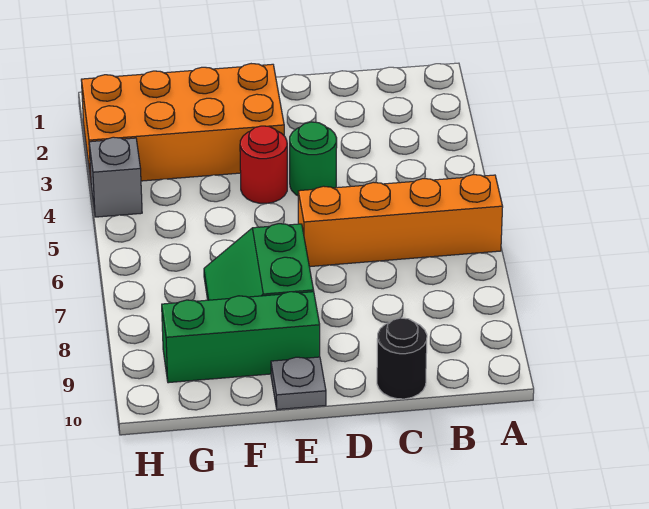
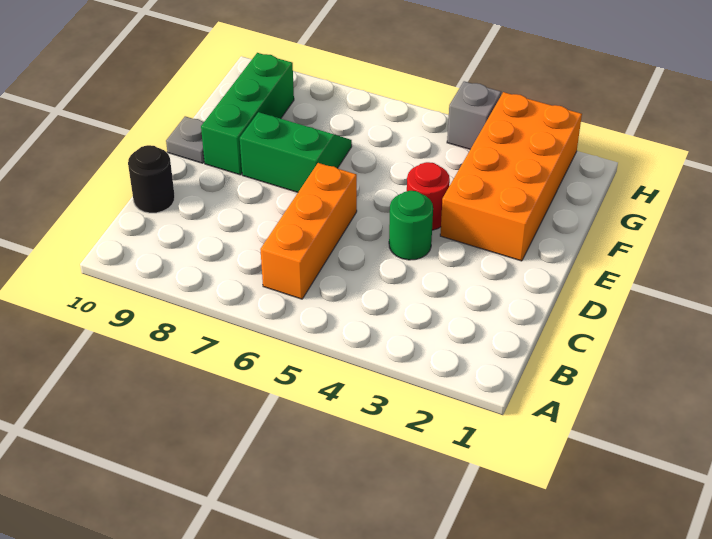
orange brick A6:D6 level 1 -> orange brick B6:D6 level 1

